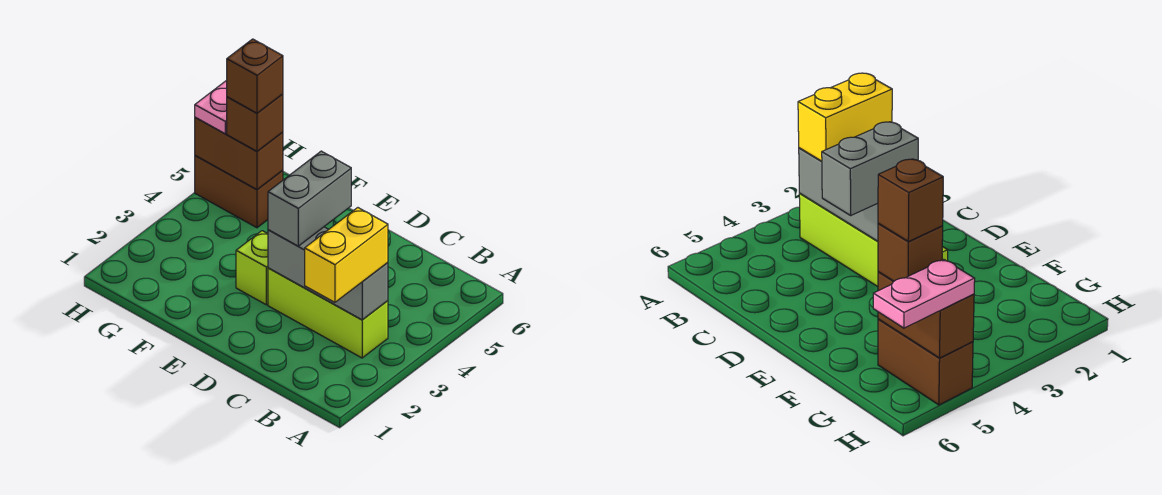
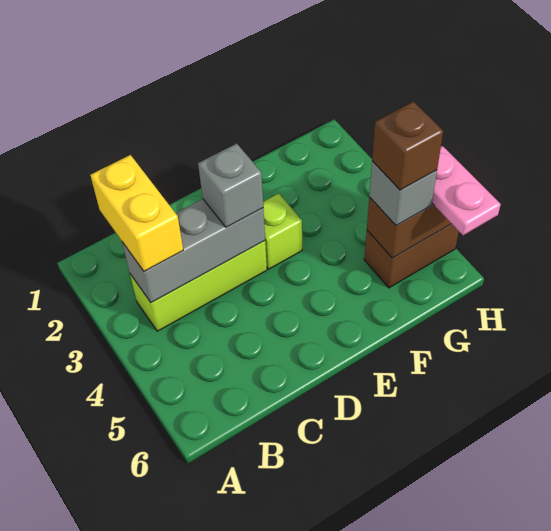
grey brick D3:D4 level 3 -> grey brick D3 level 3
brown brick G5 level 3 -> grey brick G5 level 3

